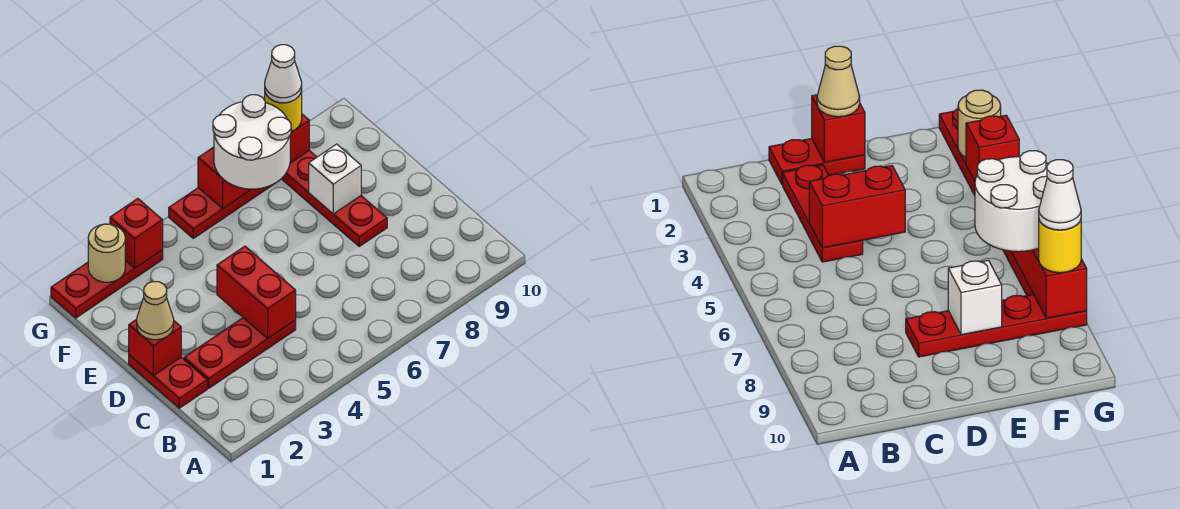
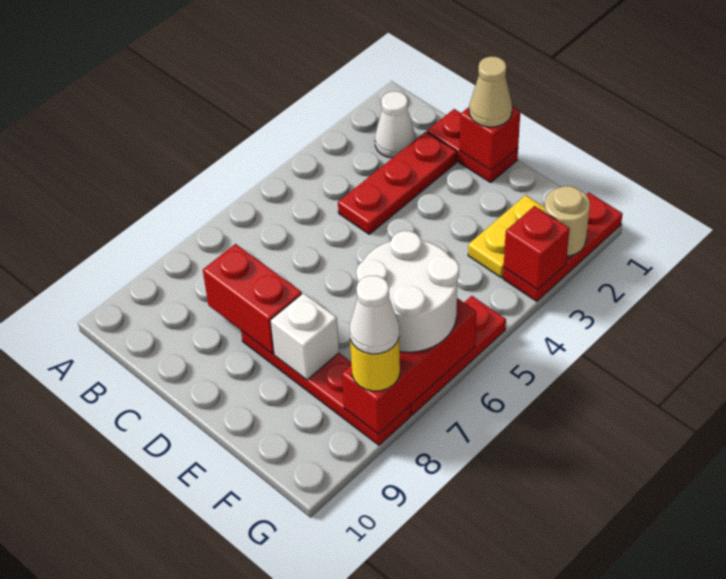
none -> white cone B2 level 1
red brick C4:D4 level 2 -> red brick C8:D8 level 2
none -> yellow plate F2:F3 level 1

